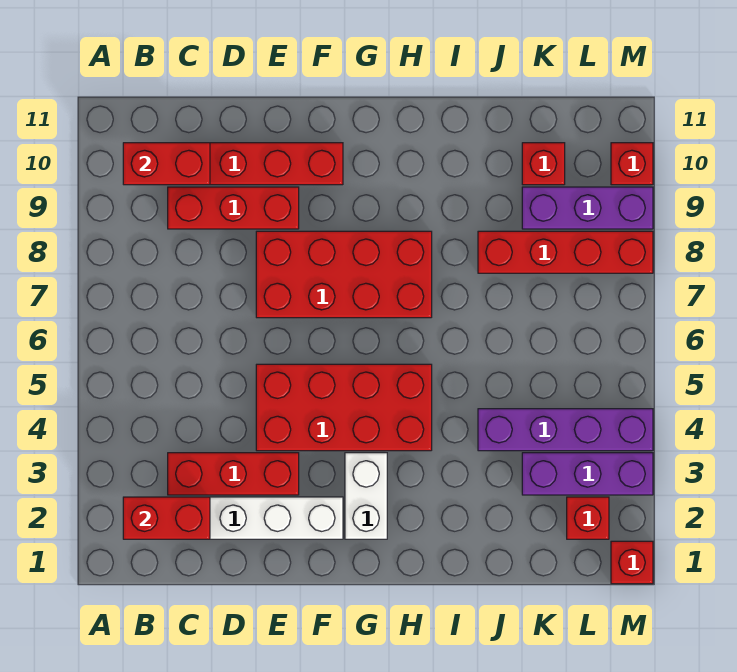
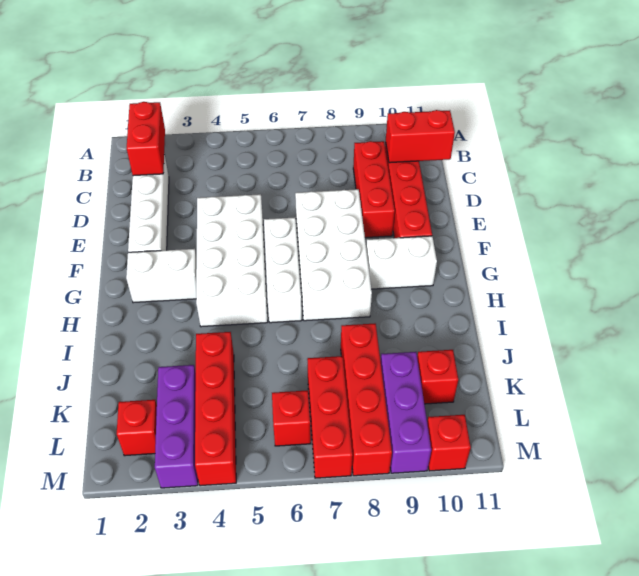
red brick B10:C10 level 2 -> red brick C10:C11 level 2
red brick C3:E3 level 1 -> red brick K7:M7 level 1
red brick E4:H5 level 1 -> white brick E4:H5 level 1
red brick E7:H8 level 1 -> white brick E7:H8 level 1
none -> white brick F6:H6 level 1
none -> white brick G9:G10 level 1
purple brick J4:M4 level 1 -> red brick J4:M4 level 1
red brick M1 level 1 -> red brick L6 level 1

